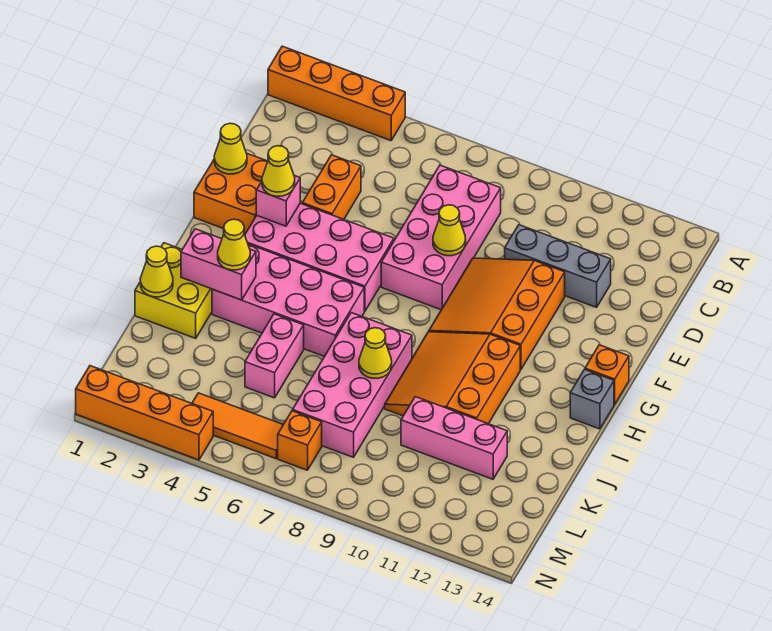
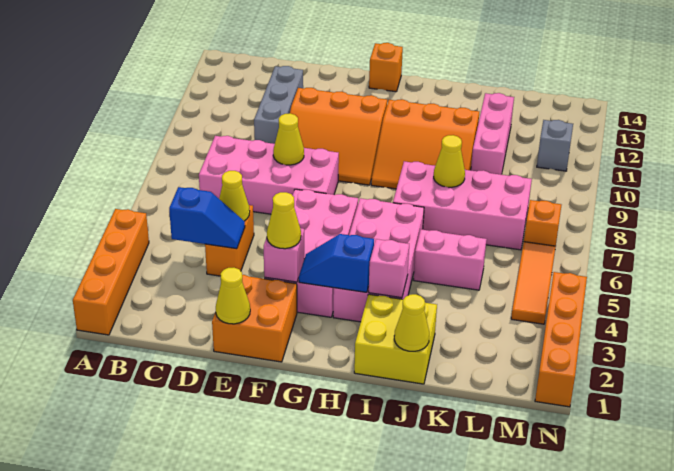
none -> blue slope C4:D4 level 2 top C
orange brick D4:E4 level 1 -> orange brick D4:D5 level 1
none -> blue slope G3:H3 level 2 top H
grey brick H14 level 1 -> grey brick M11 level 1
pink brick I2:I3 level 2 -> pink brick I3 level 2
yellow cone I3 level 3 -> yellow cone D5 level 2

